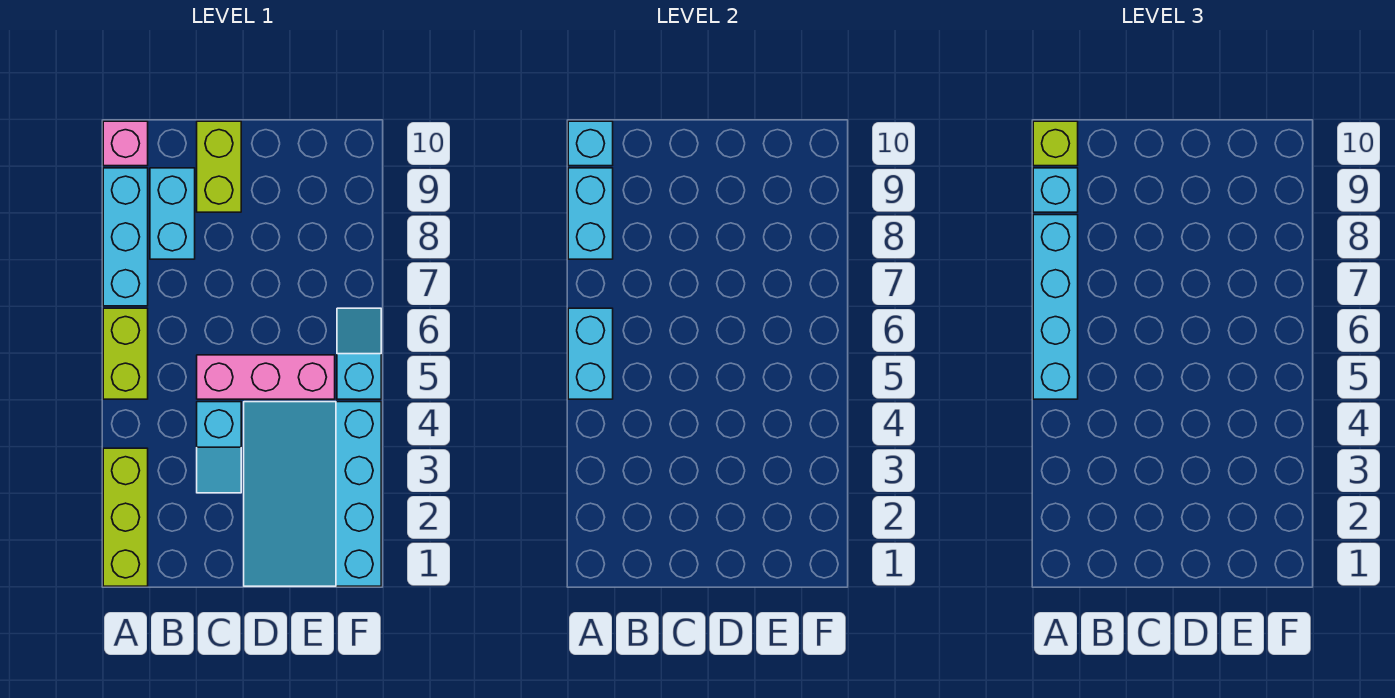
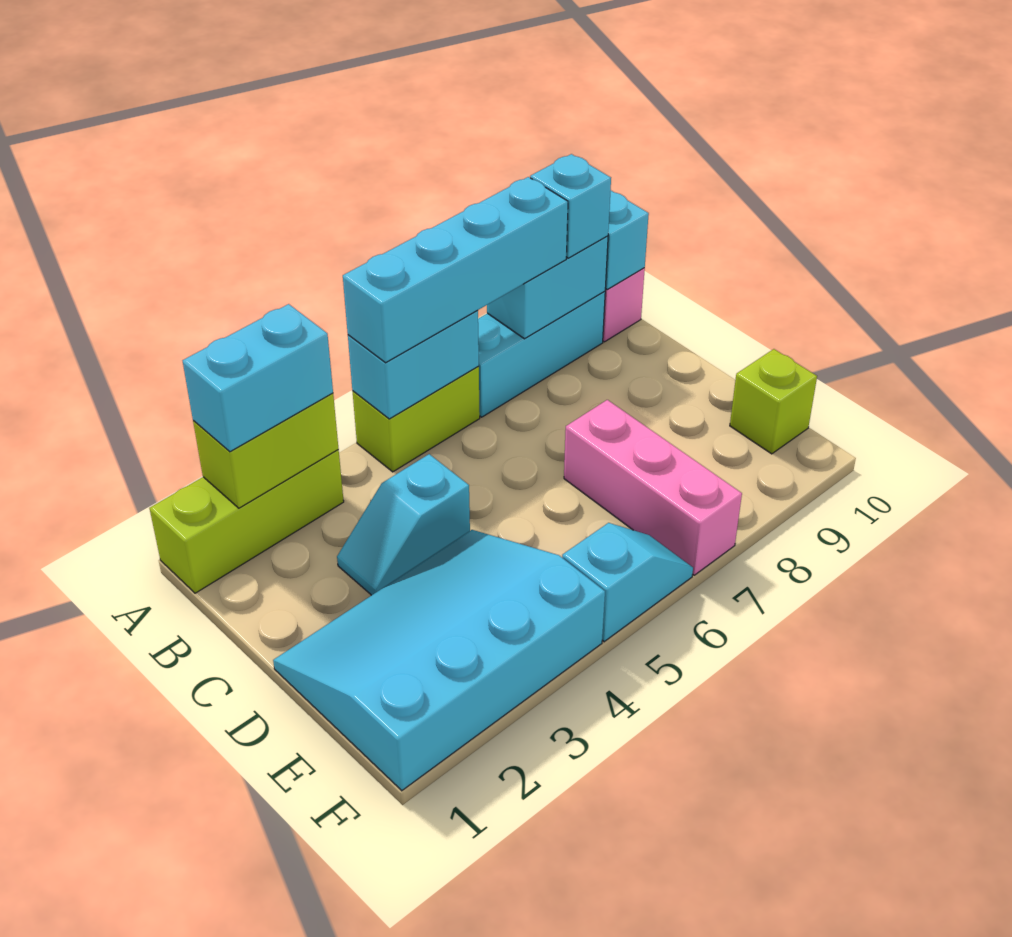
lime brick A10 level 3 -> lime brick E10 level 1
cyan brick B8:B9 level 1 -> cyan brick A2:A3 level 3
pink brick C5:E5 level 1 -> pink brick D7:F7 level 1
lime brick C9:C10 level 1 -> lime brick A2:A3 level 2

